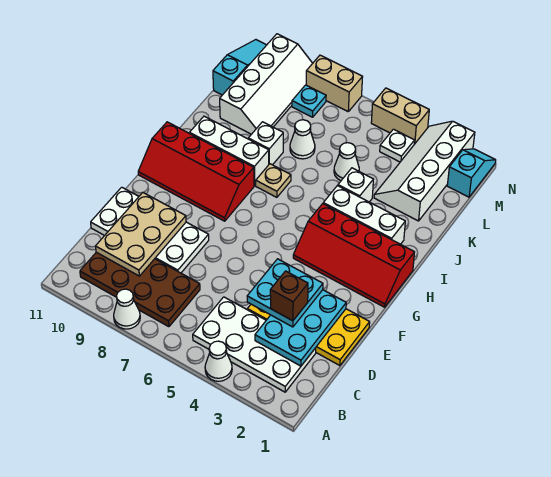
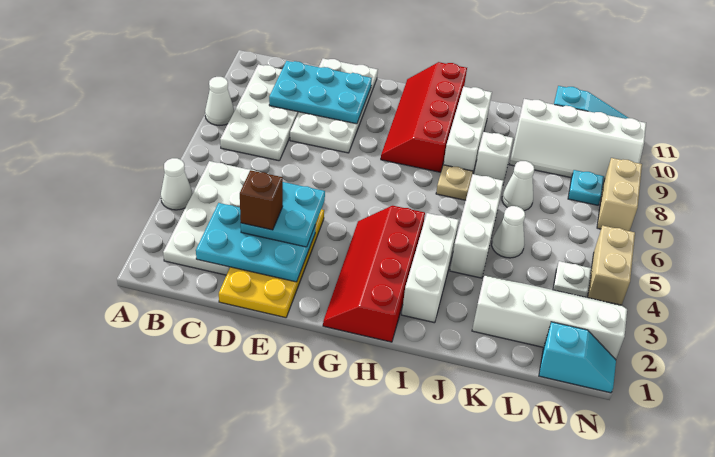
brown plate B7:C10 level 1 -> white plate B7:C10 level 1
tan plate C9:E10 level 2 -> cyan plate C9:E10 level 2
white brick J4 level 1 -> white brick J4:J6 level 1

